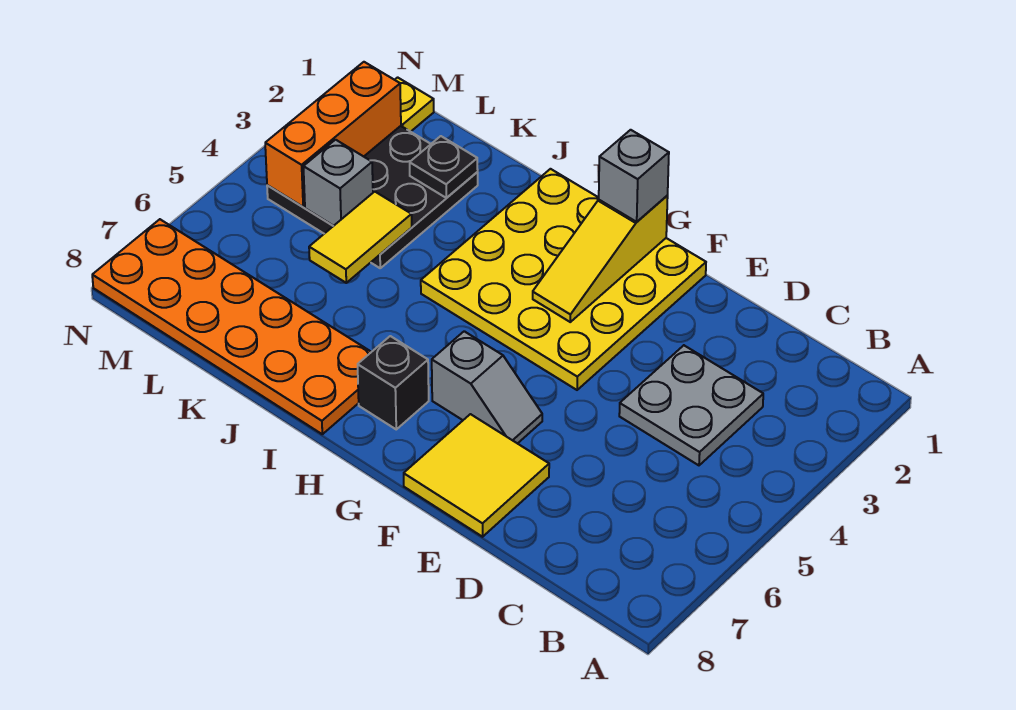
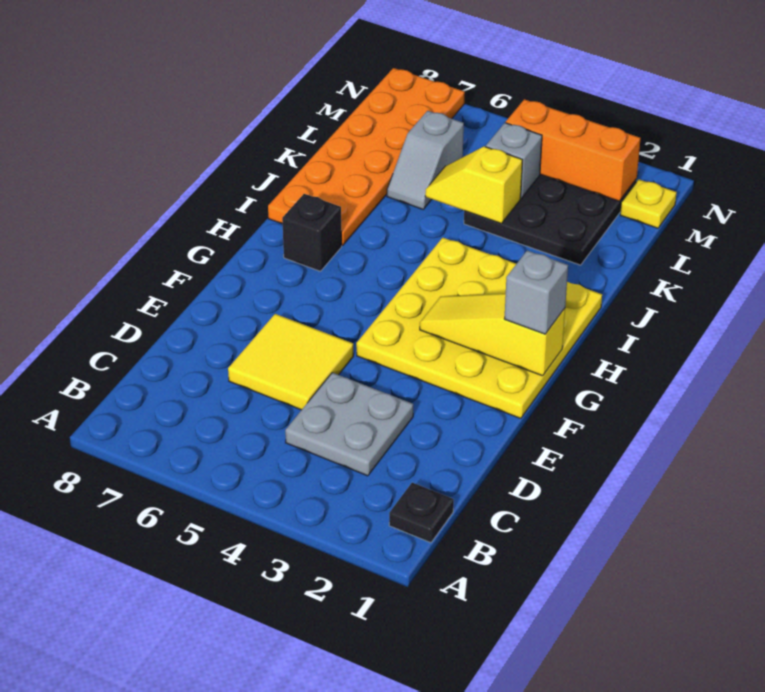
yellow tile E7:F8 level 1 -> yellow tile D5:E6 level 1
grey slope F6:G6 level 1 top G -> grey slope K6:L6 level 1 top L
black plate K2 level 2 -> black plate B1 level 1
yellow tile K4:K5 level 2 -> yellow slope K4:K5 level 2 top 4

